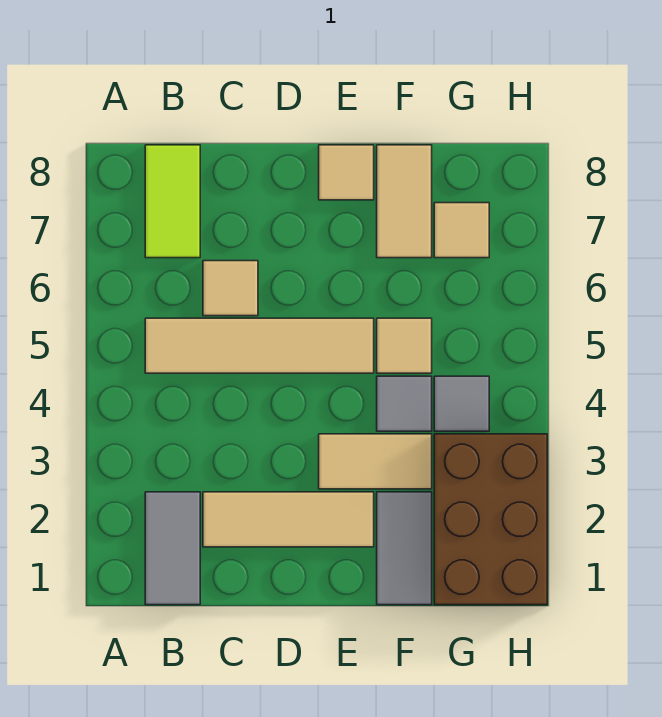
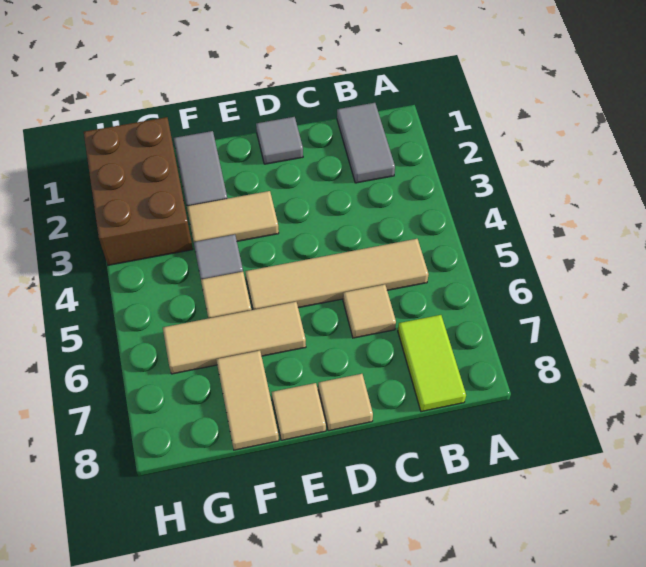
tan tile C2:E2 level 1 -> tan tile E6:G6 level 1
grey tile G4 level 1 -> grey tile D1 level 1
tan tile G7 level 1 -> tan tile D8 level 1

